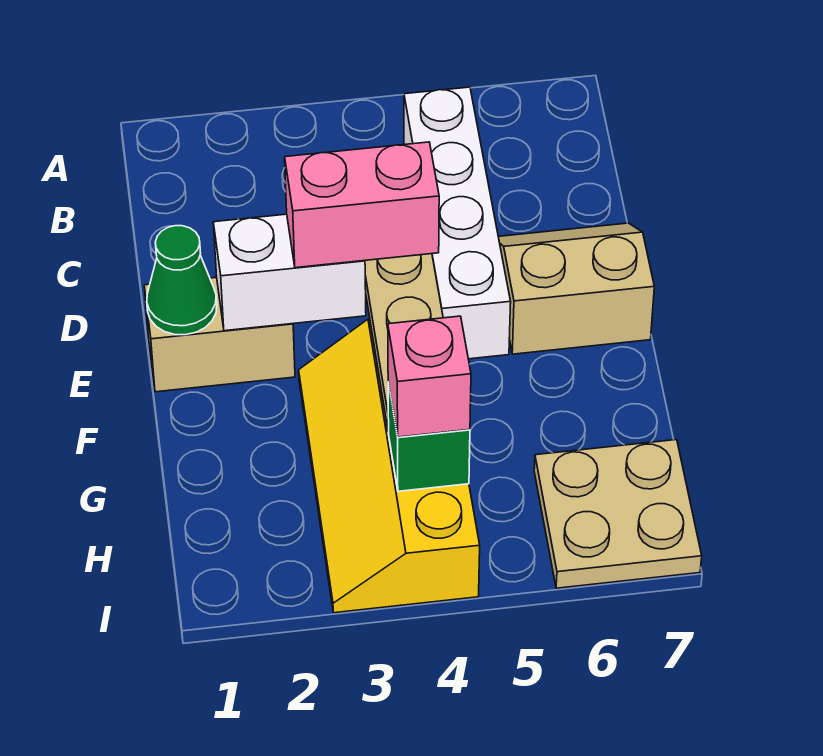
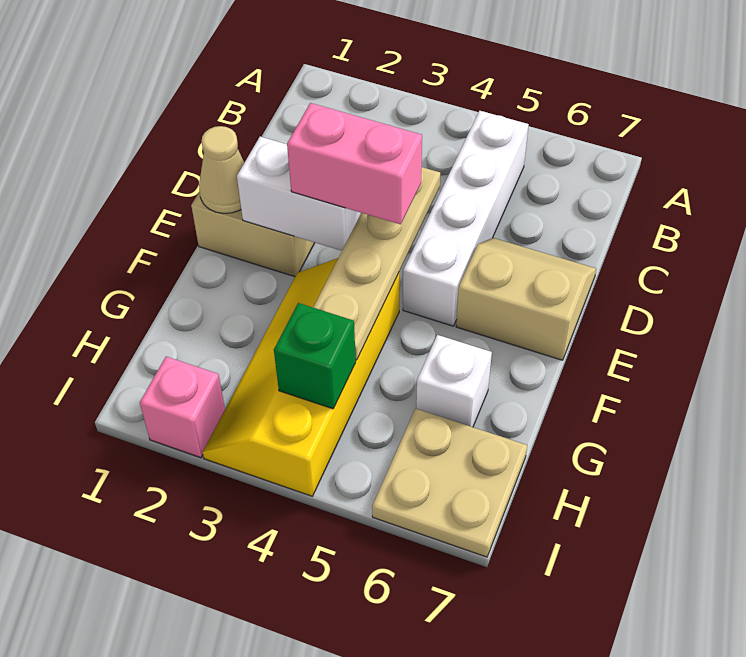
green cone E1 level 2 -> tan cone E1 level 2
none -> white brick G6 level 1
pink brick H4 level 3 -> pink brick I2 level 1

